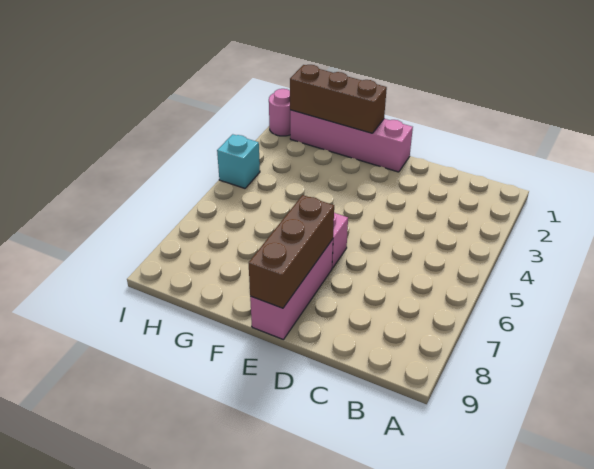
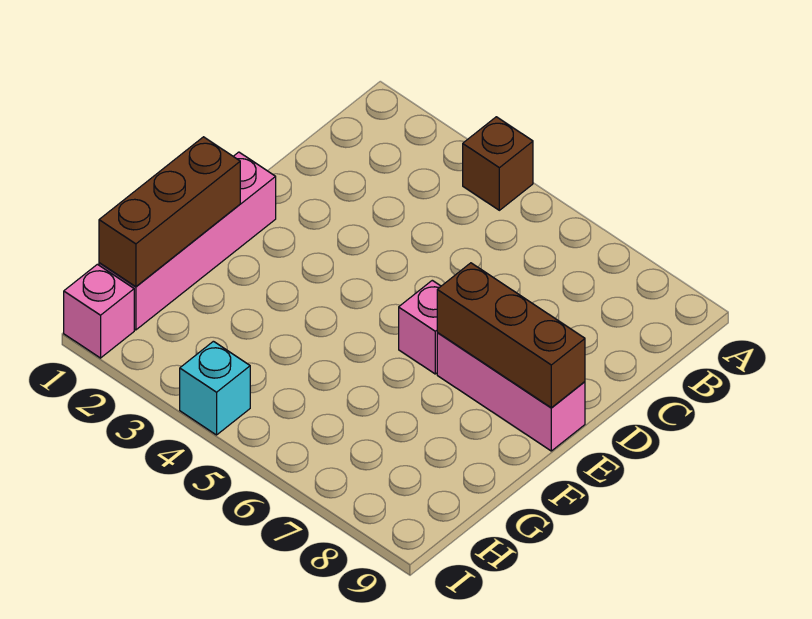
none -> brown brick A4 level 1
pink round brick I1 level 1 -> pink brick I1 level 1

